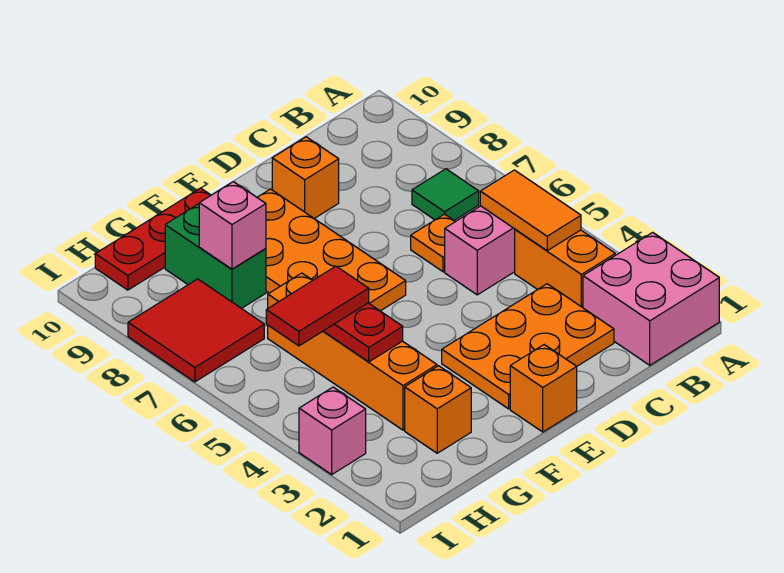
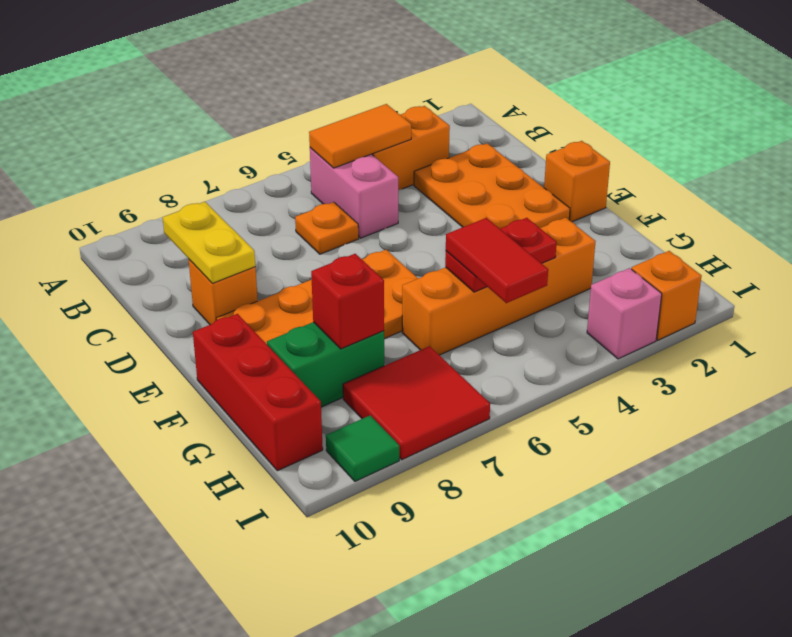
pink brick A1:B2 level 1 -> none
green tile B7 level 1 -> green tile I9 level 1
none -> yellow plate C9:D9 level 2
red plate F10:H10 level 1 -> red brick F10:H10 level 1
orange brick G2 level 1 -> orange brick I2 level 1
pink brick G8 level 2 -> red brick G8 level 2

